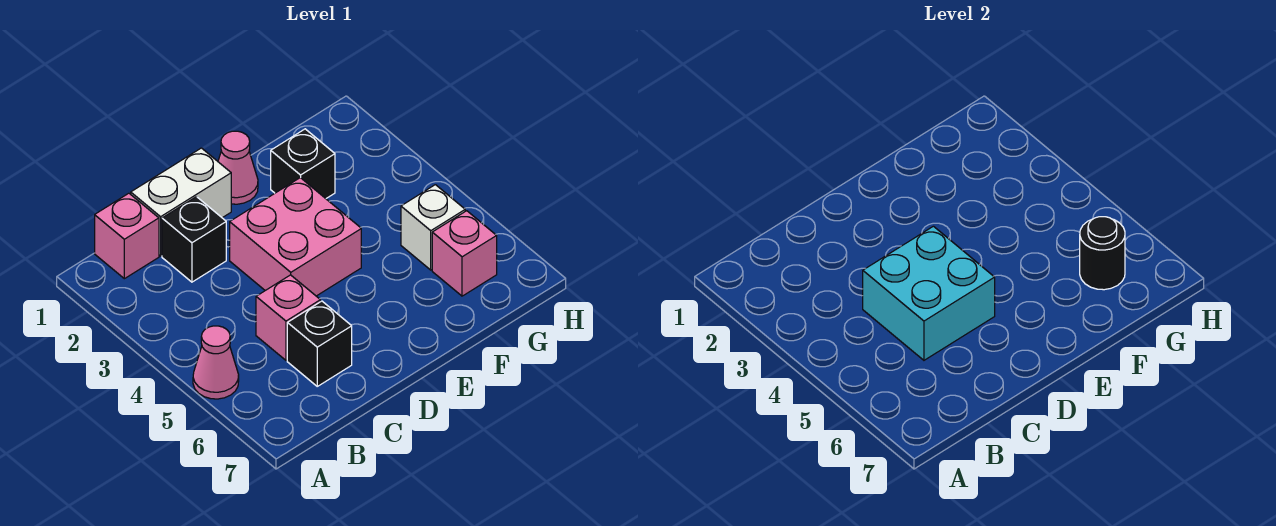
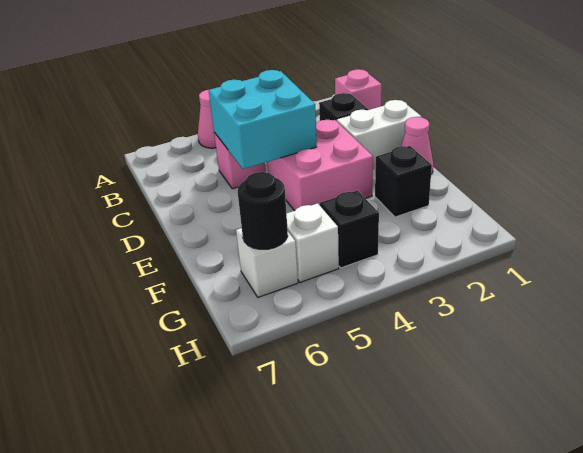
white brick C1:D1 level 1 -> white brick D1:D2 level 1
black brick C6 level 1 -> black brick G4 level 1
pink brick G6 level 1 -> white brick G6 level 1

